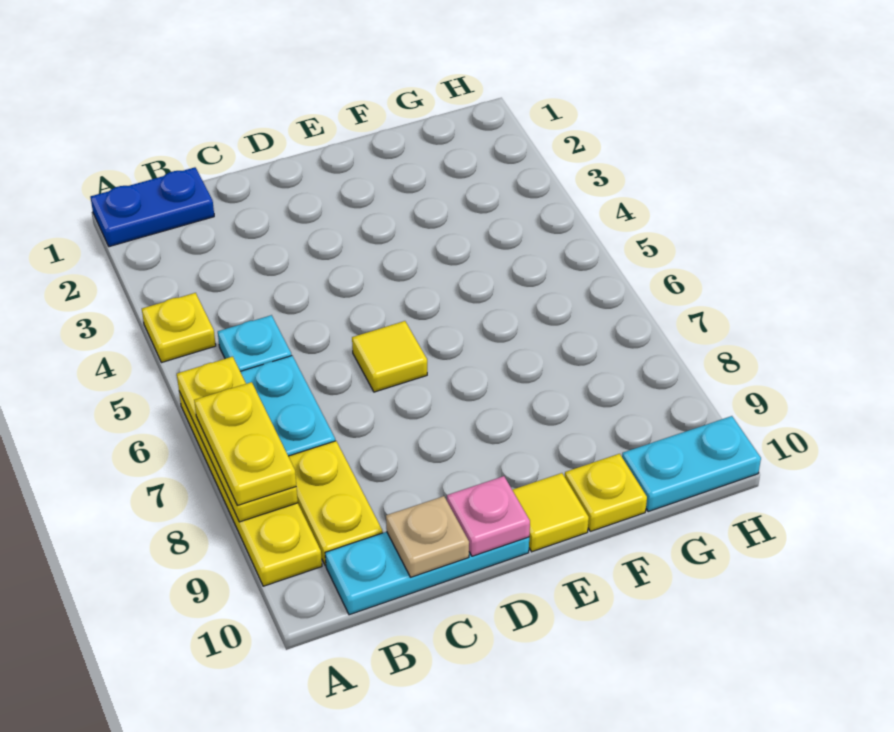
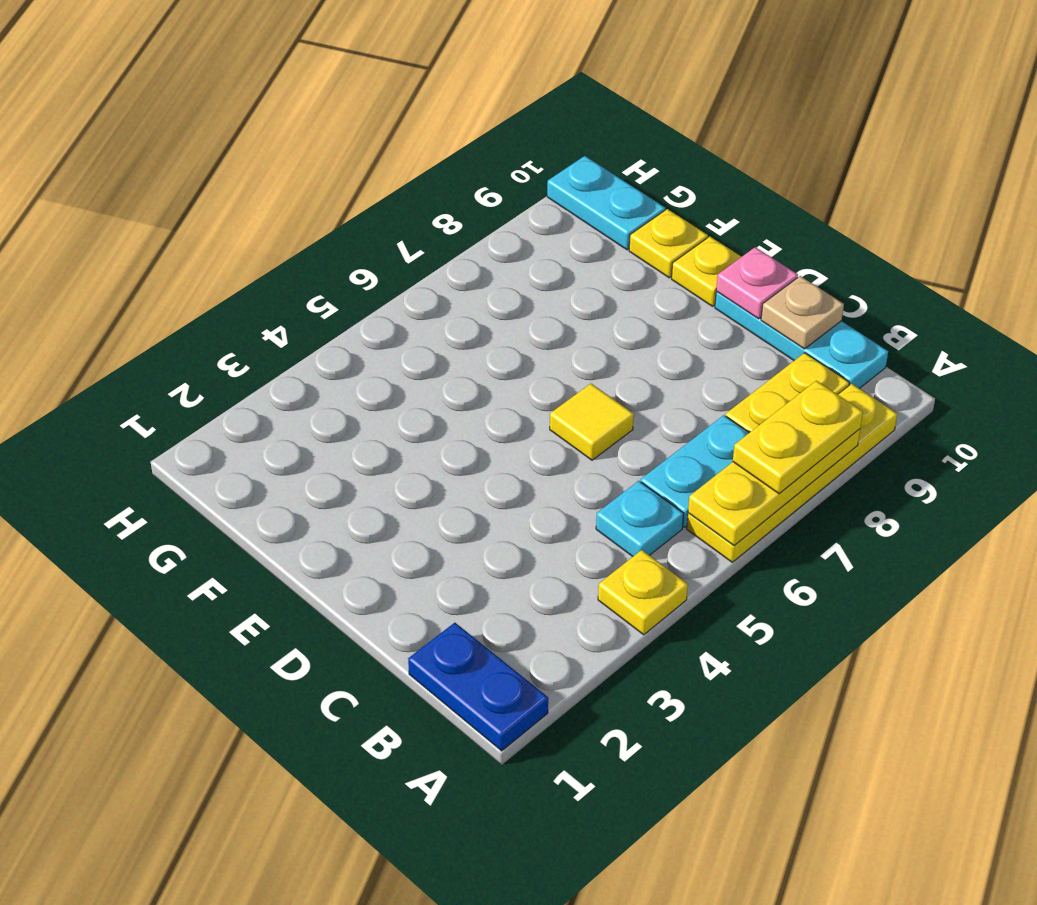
yellow tile E10 level 1 -> yellow plate E10 level 1

